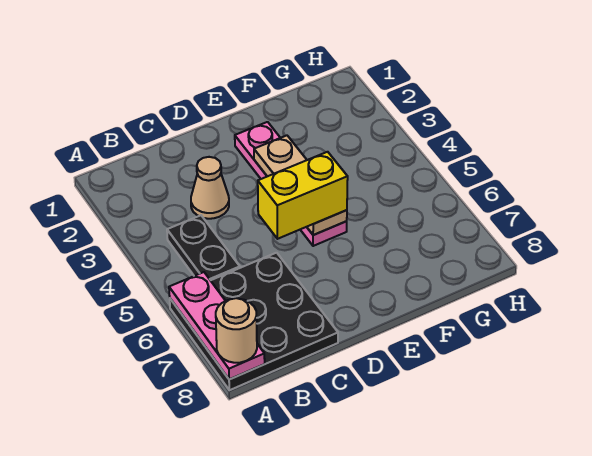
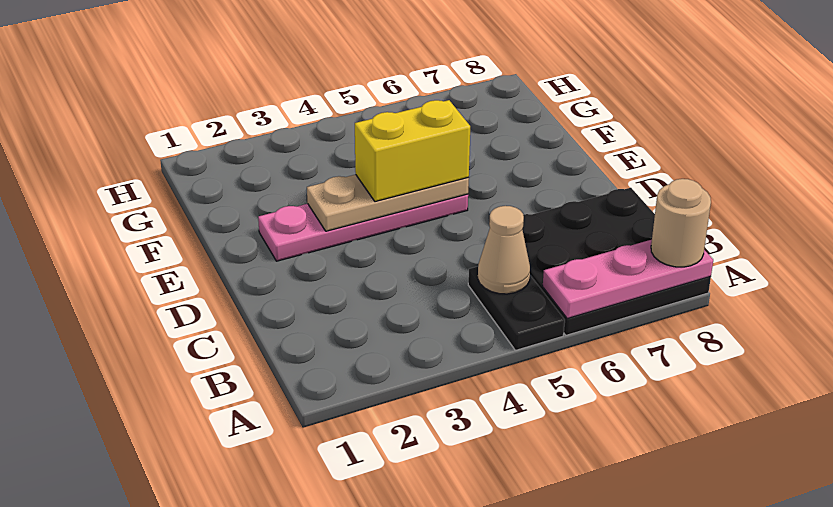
black plate B4:B5 level 1 -> black plate A5:B5 level 1
tan cone C3 level 1 -> tan cone B5 level 2
yellow brick D5:E5 level 3 -> yellow brick E4:E5 level 3

